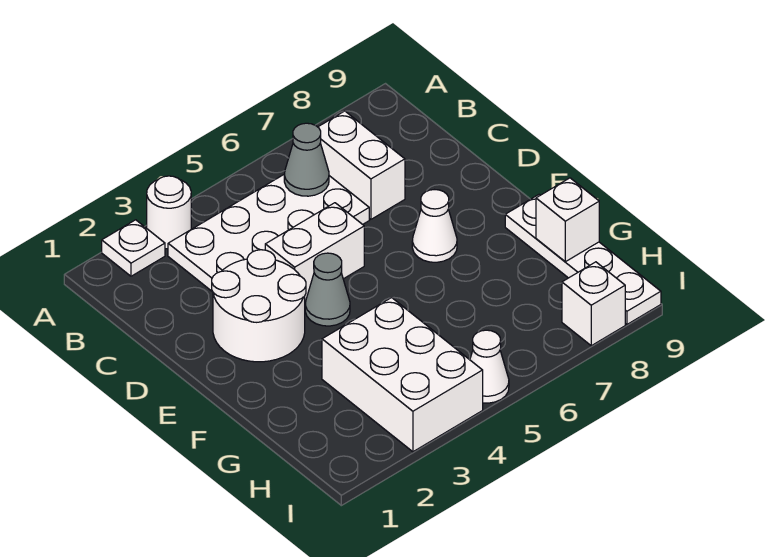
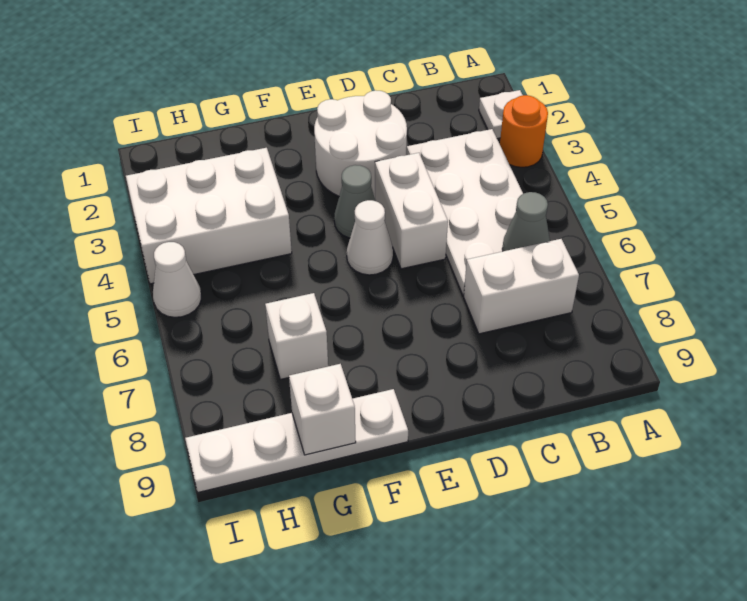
white round brick A3 level 1 -> orange round brick A3 level 1
white cone E7 level 1 -> white cone E5 level 1
white brick I8 level 1 -> white brick G7 level 1

